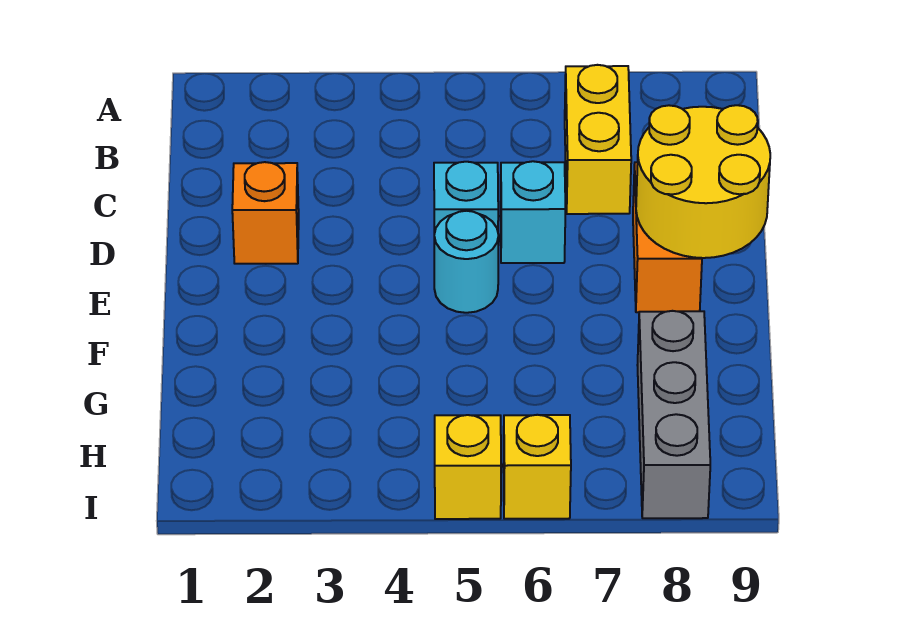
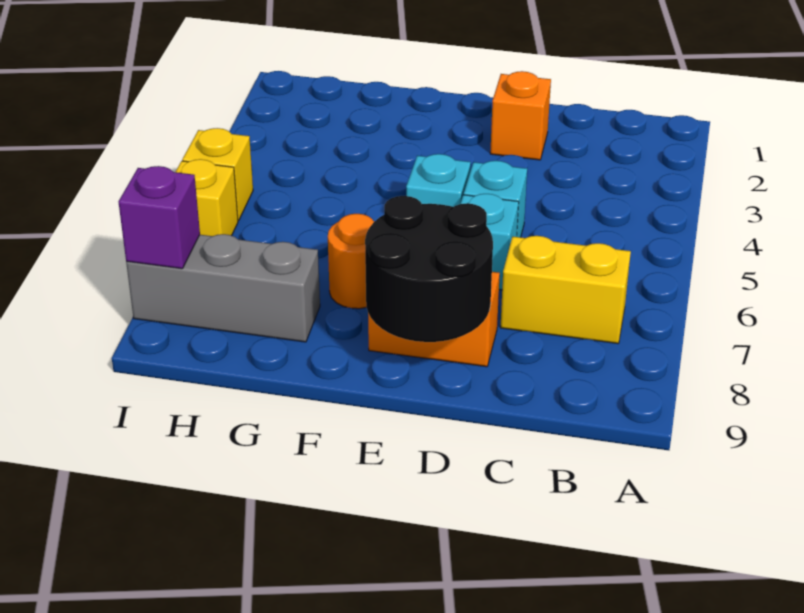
yellow round brick D8:E9 level 2 -> black round brick D8:E9 level 2
cyan round brick E5 level 1 -> cyan brick E5 level 1
none -> orange round brick F7 level 1
none -> purple brick I8 level 2

